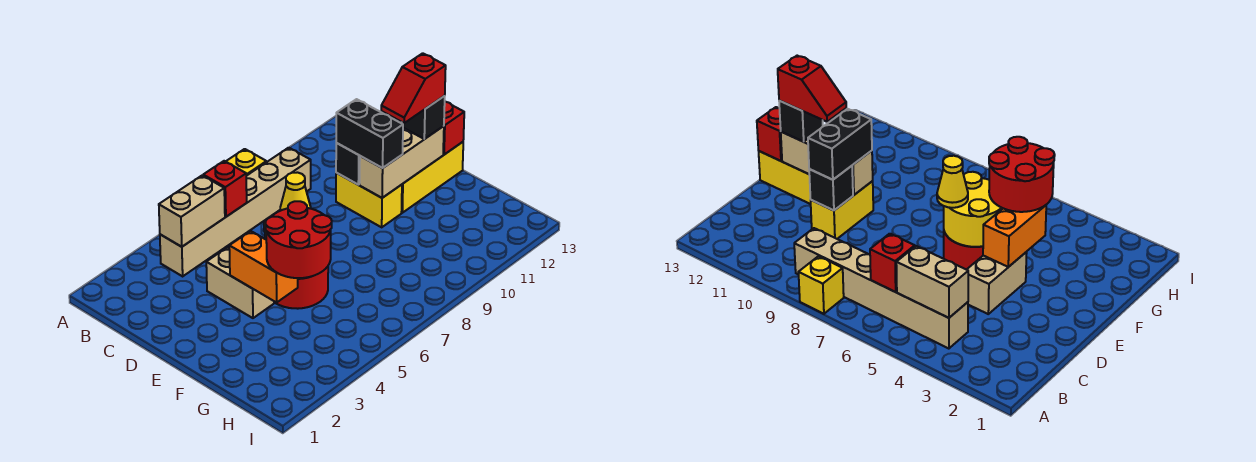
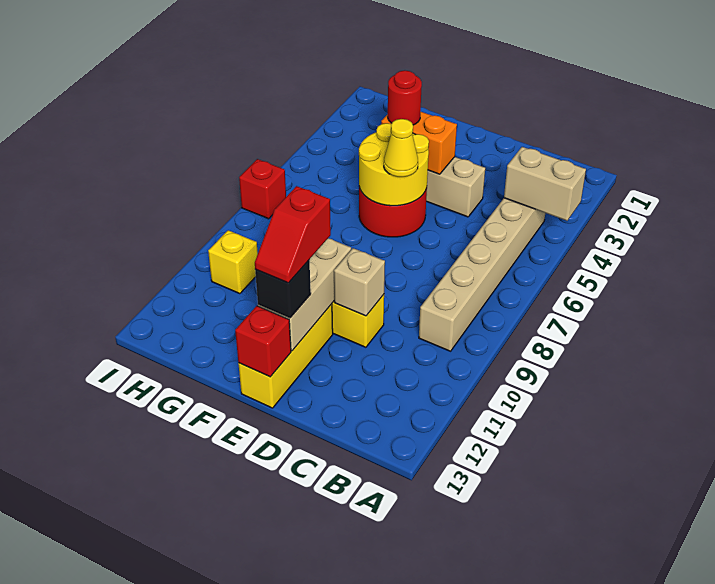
yellow brick A8 level 1 -> yellow brick H10 level 1
tan brick B4:B5 level 2 -> tan brick A4:B4 level 2
red brick B6 level 2 -> red brick I7 level 1
black brick D10 level 2 -> tan brick D10 level 2
black brick D10:E10 level 3 -> none
red slope E11:E12 level 4 top 12 -> red slope E11:E12 level 4 top 11
red round brick F4:G5 level 3 -> red round brick F4 level 3

